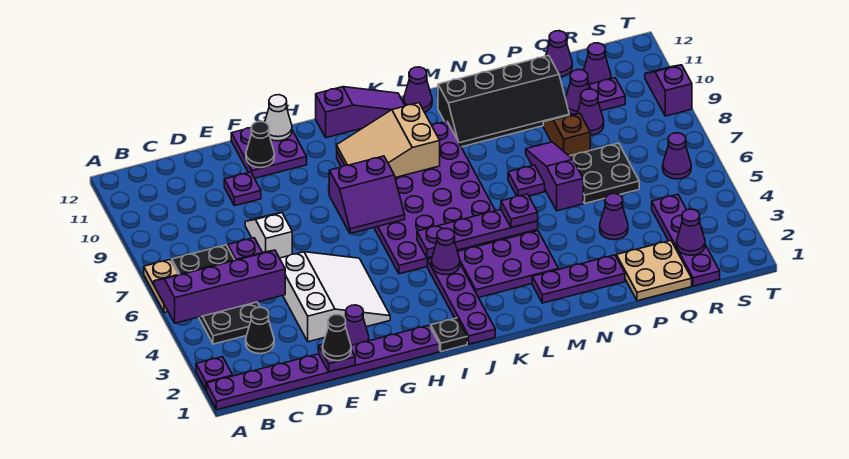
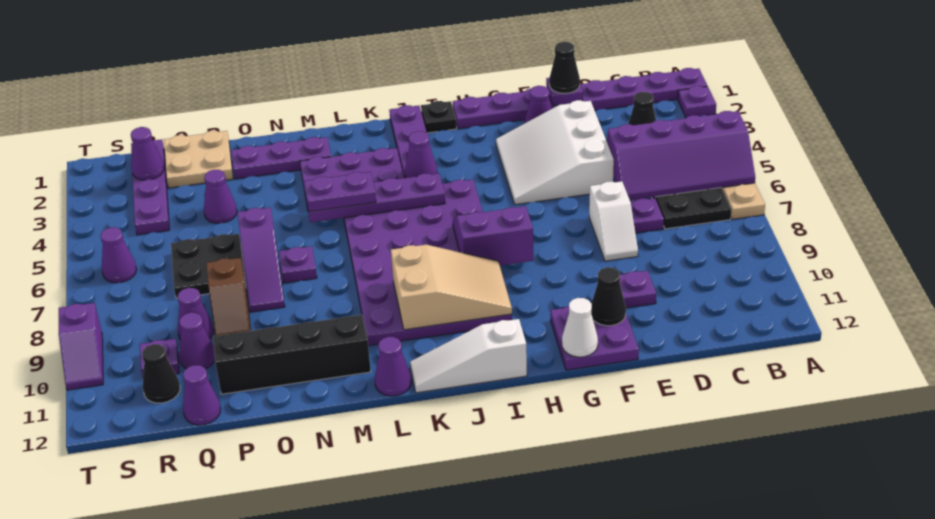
purple slope I12:K12 level 1 top I -> white slope I12:K12 level 1 top I
purple plate M5 level 3 -> purple plate L5:M5 level 3
purple cone R11 level 1 -> black cone R11 level 1

